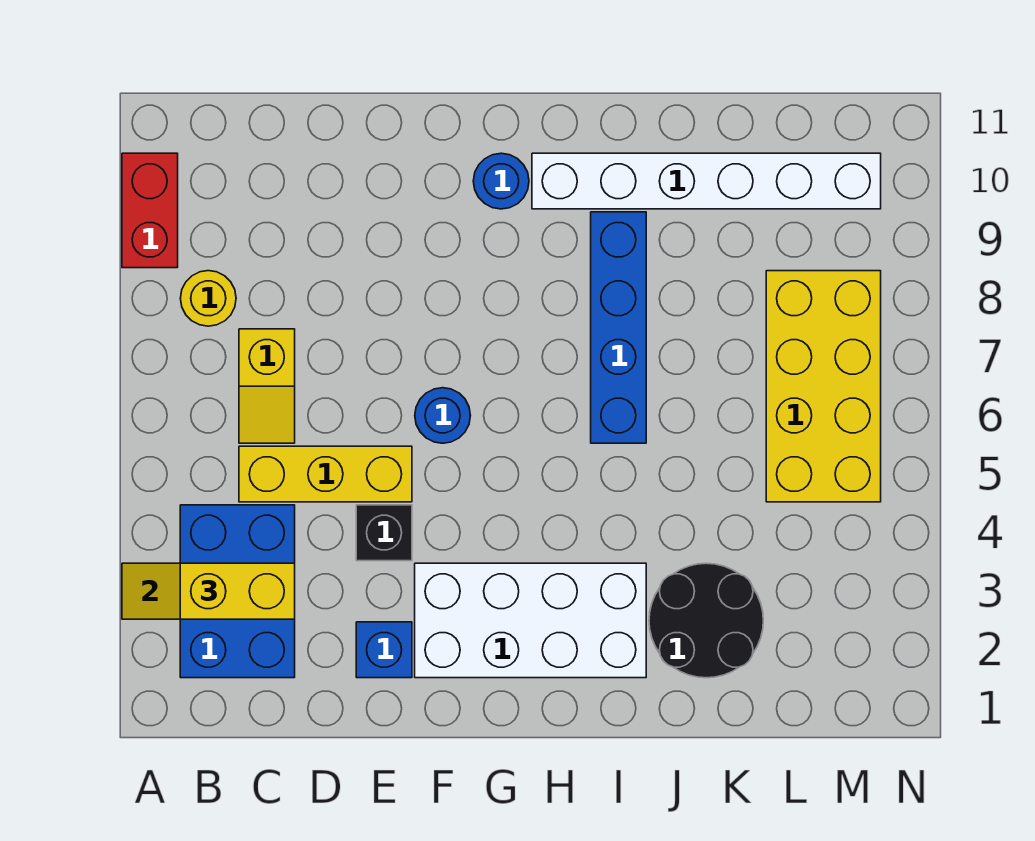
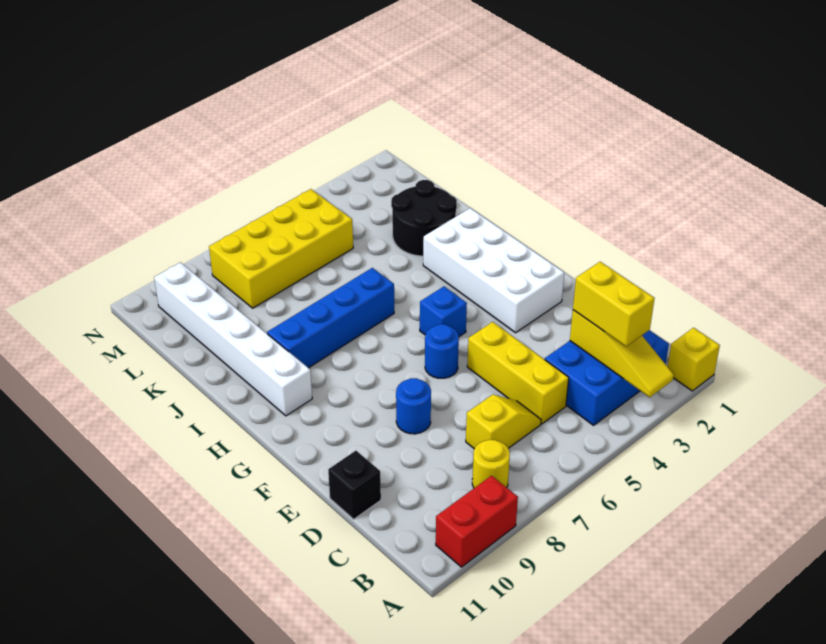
none -> yellow brick A1 level 1
blue brick E2 level 1 -> blue brick G5 level 1
black brick E4 level 1 -> black brick D11 level 1
blue round brick G10 level 1 -> blue round brick E8 level 1

